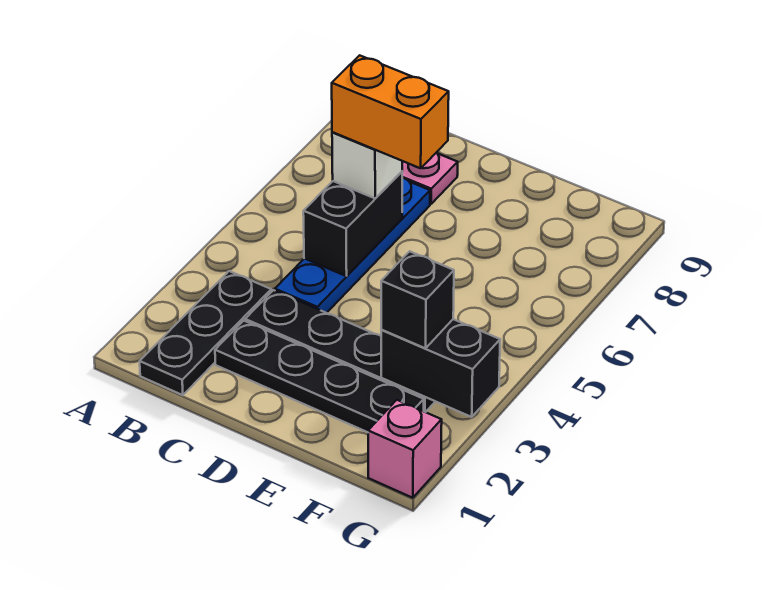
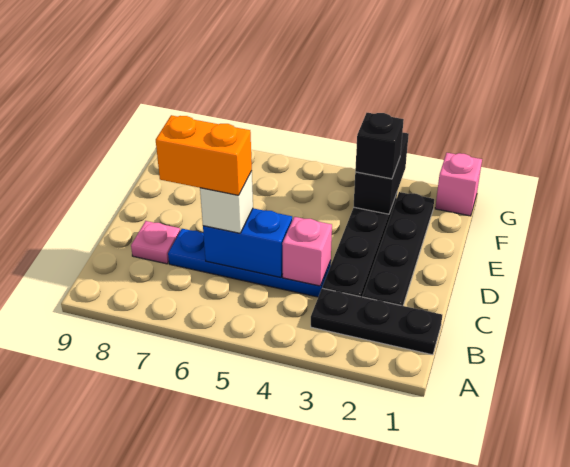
none -> pink brick C4 level 2
black brick C5:C6 level 2 -> blue brick C5:C6 level 2
orange brick C6:D6 level 4 -> orange brick C6:C7 level 4

